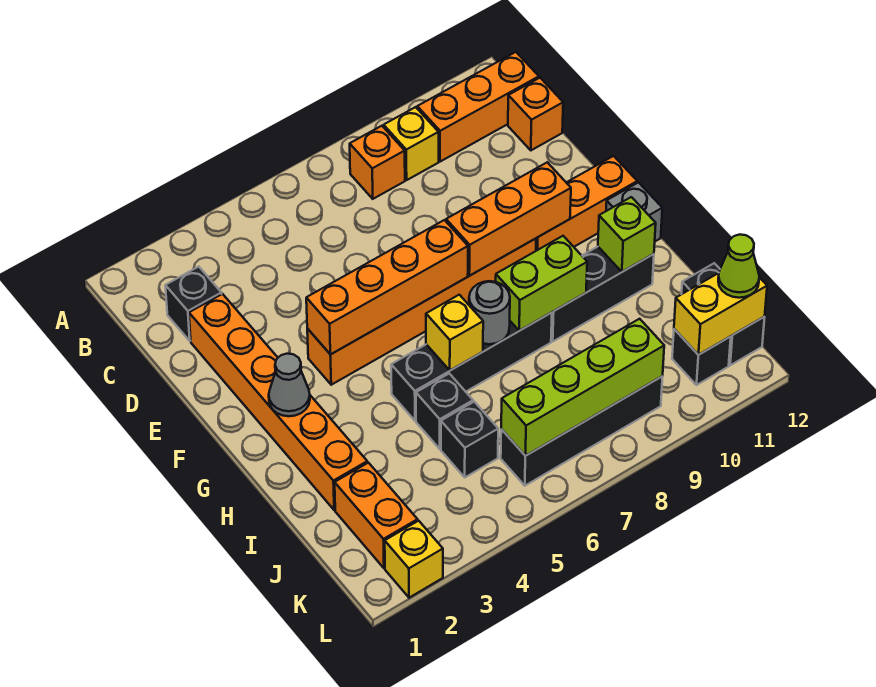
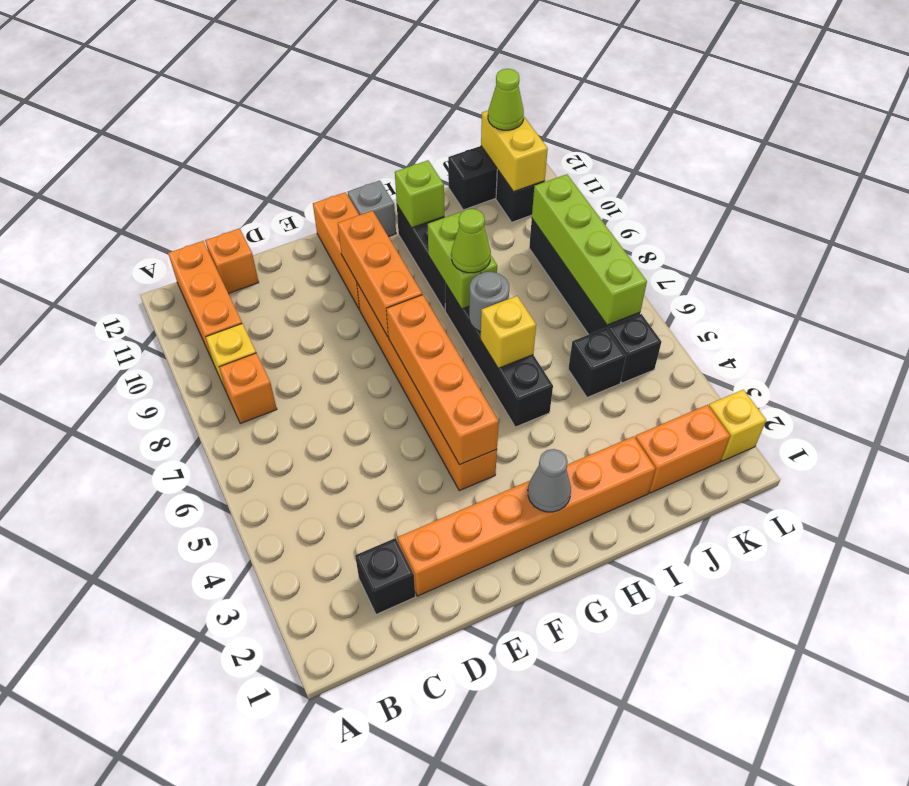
none -> lime cone H8 level 3
black brick I5 level 1 -> black brick K5 level 1

